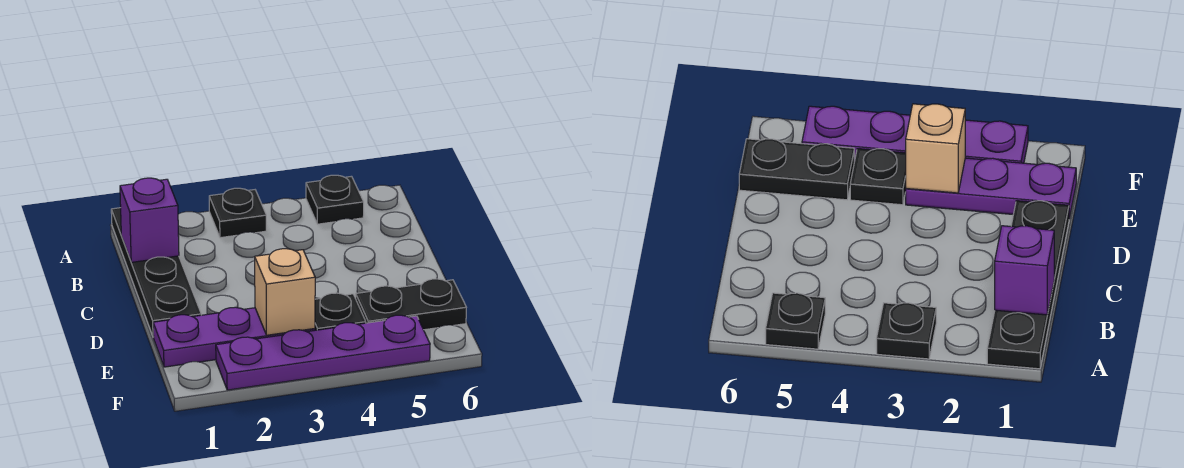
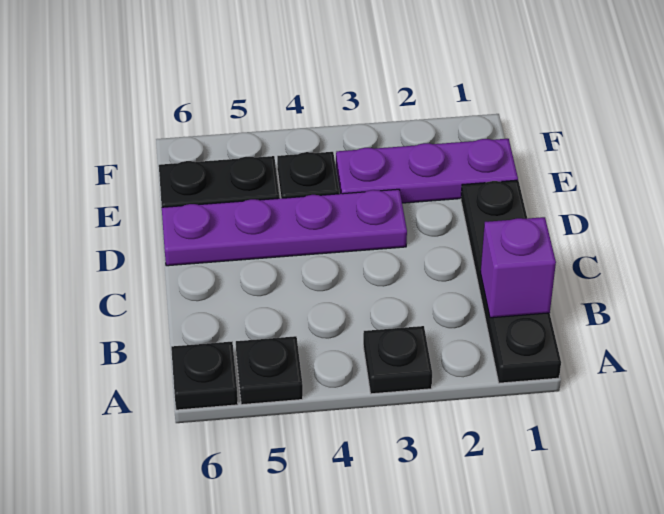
none -> black plate A6 level 1
tan brick E3 level 2 -> none
purple plate F2:F5 level 1 -> purple plate D3:D6 level 1

